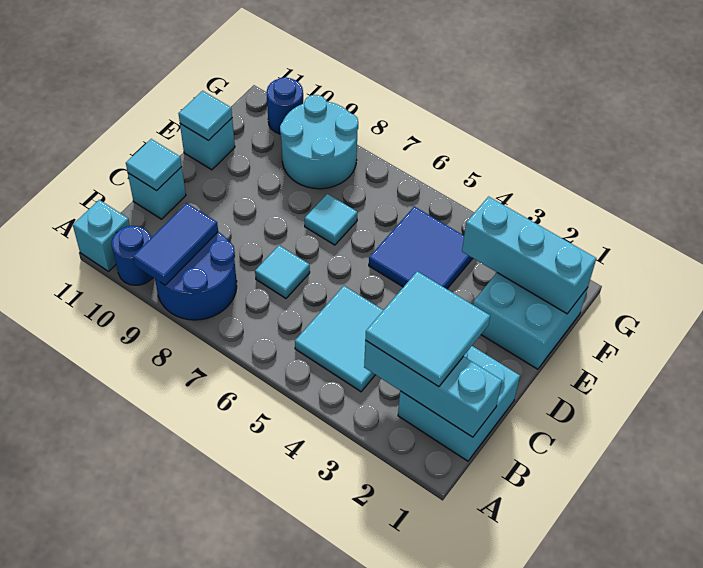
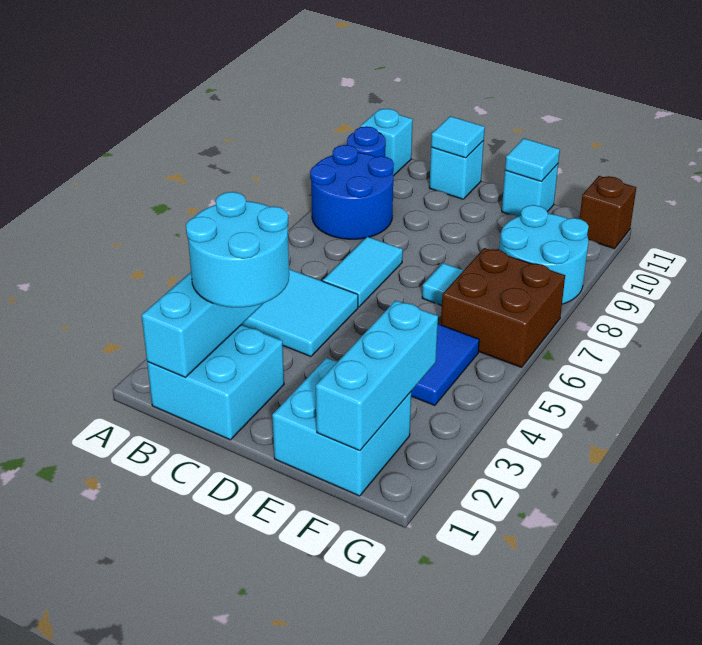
blue tile A9:B9 level 2 -> none
cyan tile B2:C3 level 3 -> cyan round brick B2:C3 level 3
cyan tile C7 level 1 -> cyan tile C6:C7 level 1
none -> brown brick F6:G7 level 1
blue round brick G10 level 1 -> none
none -> brown brick G11 level 1

